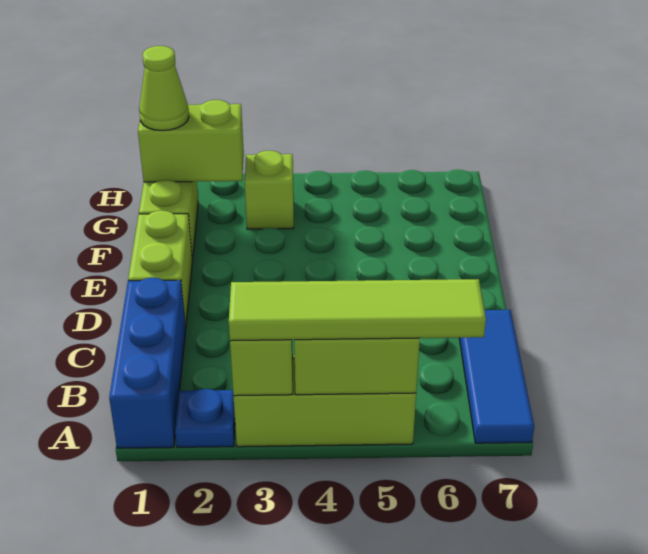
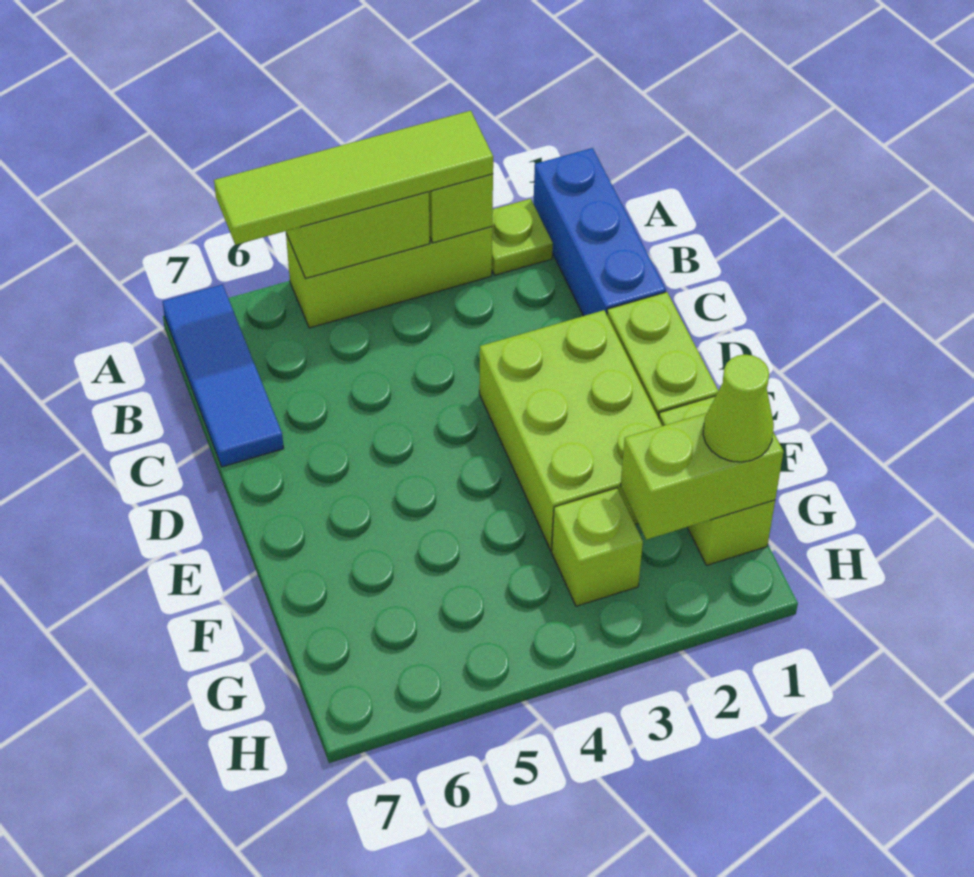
blue plate A2 level 1 -> lime plate A2 level 1
none -> lime brick D2:F3 level 1

